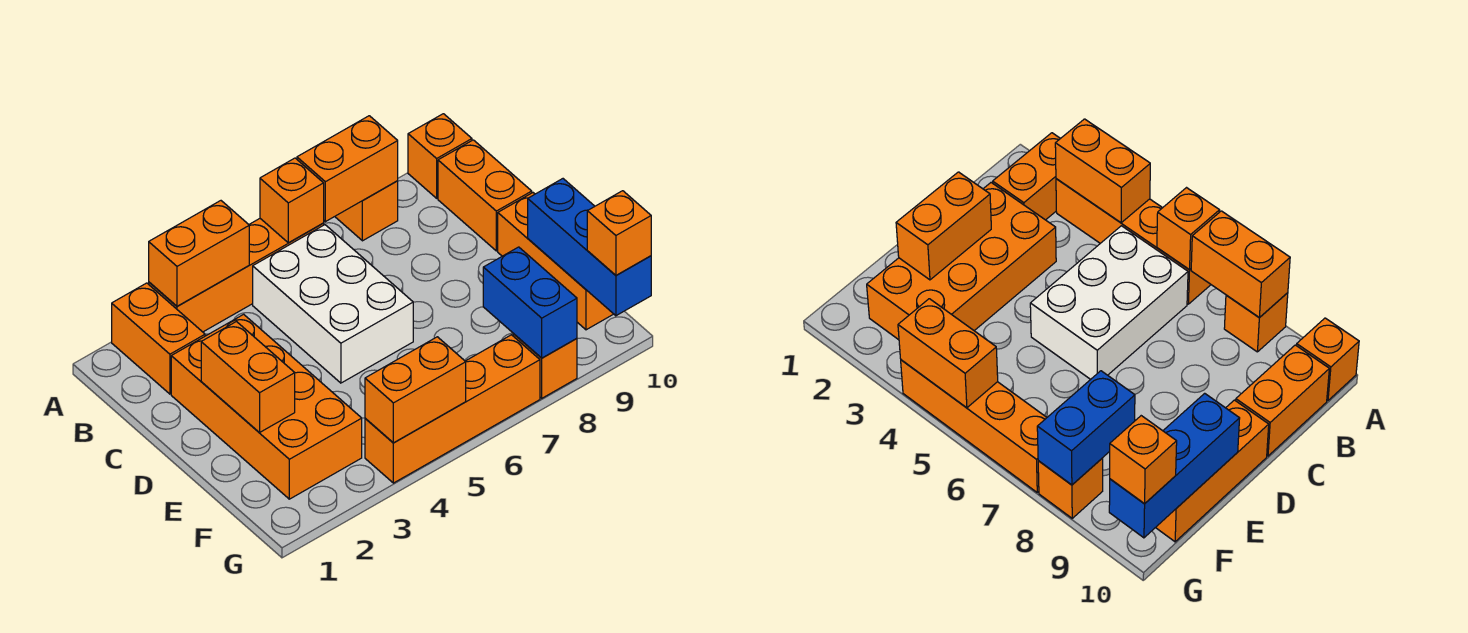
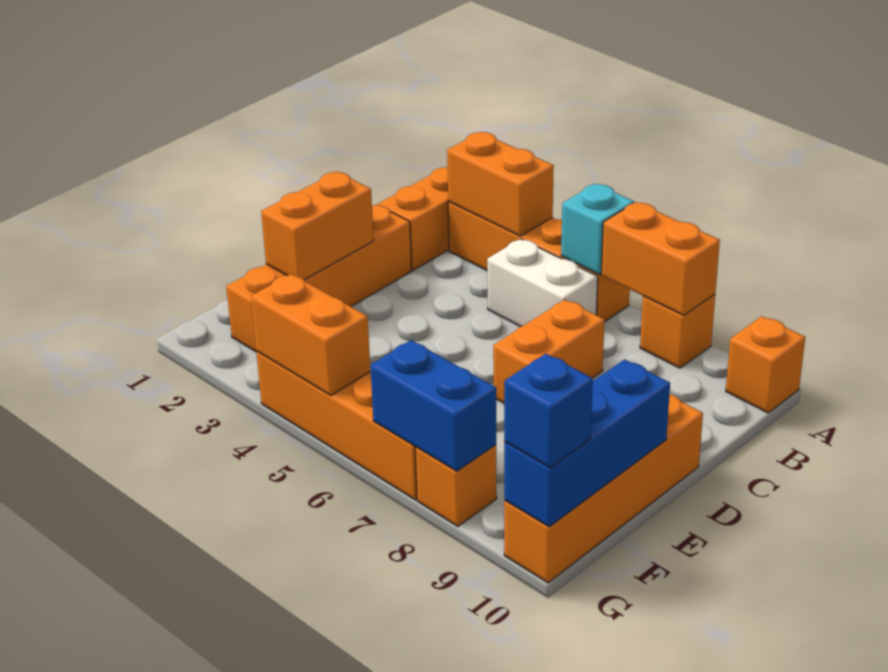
orange brick A6 level 2 -> cyan brick A6 level 2
white brick B5:D6 level 1 -> white brick B5:B6 level 1
orange brick B10:C10 level 1 -> orange brick C7:D7 level 1
orange brick C2:F3 level 1 -> orange brick C2:F2 level 1
orange brick D10:F10 level 1 -> orange brick D10:G10 level 1
blue brick F8:G8 level 2 -> blue brick G7:G8 level 2
orange brick G10 level 3 -> blue brick G10 level 3

